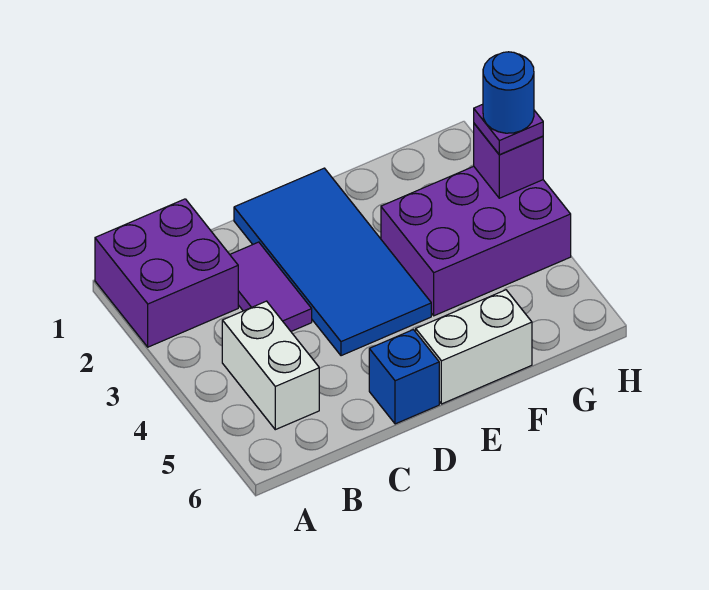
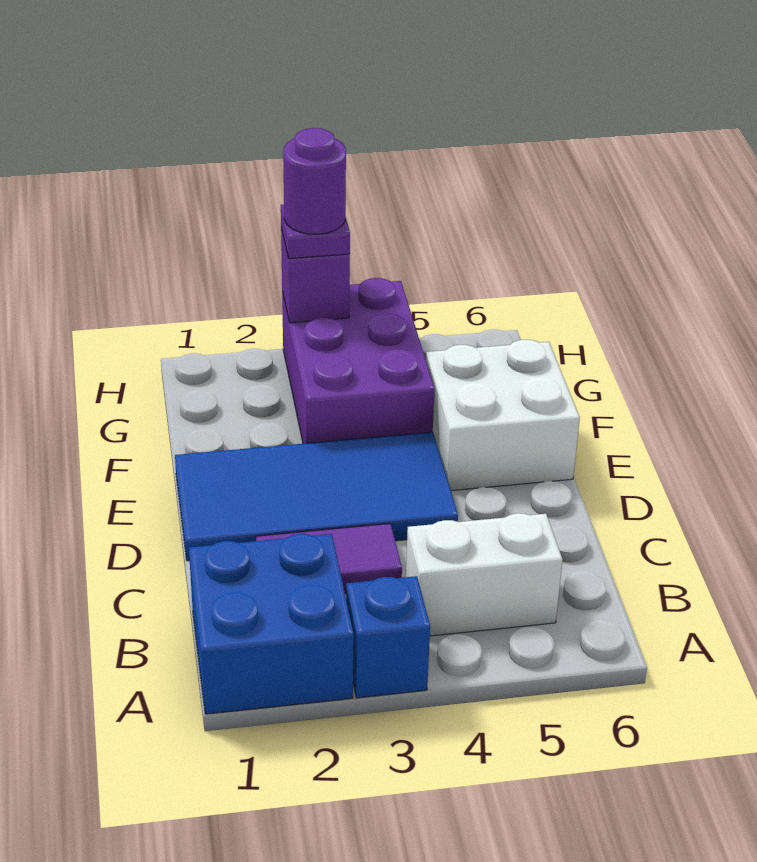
purple brick A1:B2 level 1 -> blue brick A1:B2 level 1
blue brick D6 level 1 -> blue brick A3 level 1
white brick E6:F6 level 1 -> white brick E5:F6 level 1
blue round brick H3 level 4 -> purple round brick H3 level 4

